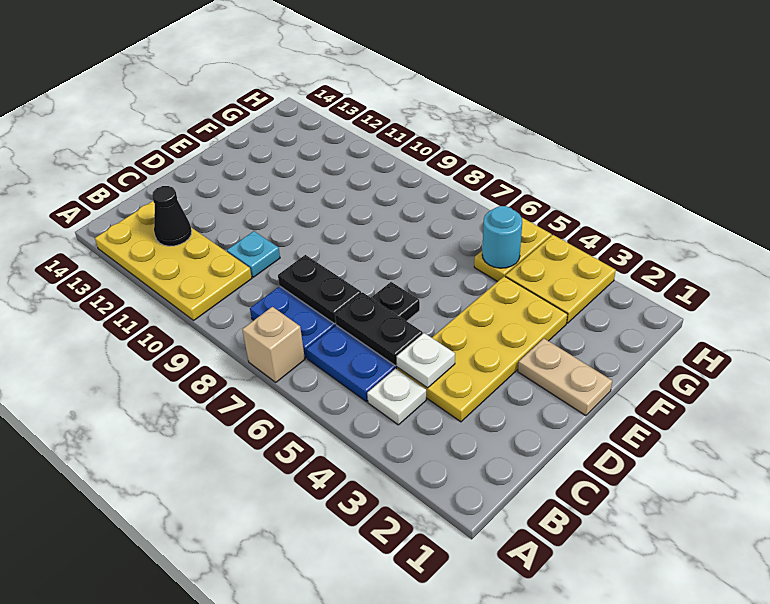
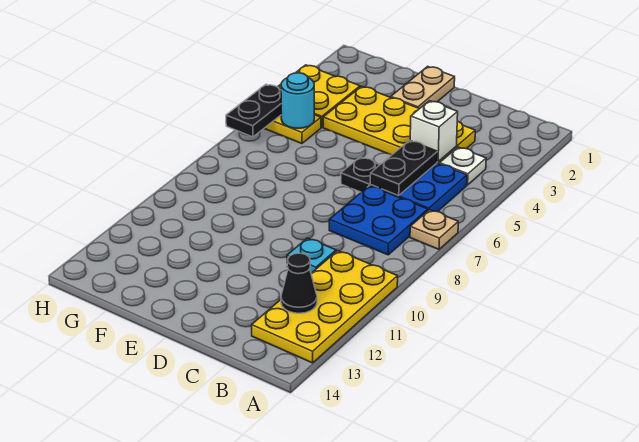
tan brick A7 level 1 -> tan plate A7 level 1
white plate C4 level 2 -> white brick C4 level 2
black plate C7:C8 level 2 -> black plate H5:H6 level 2

